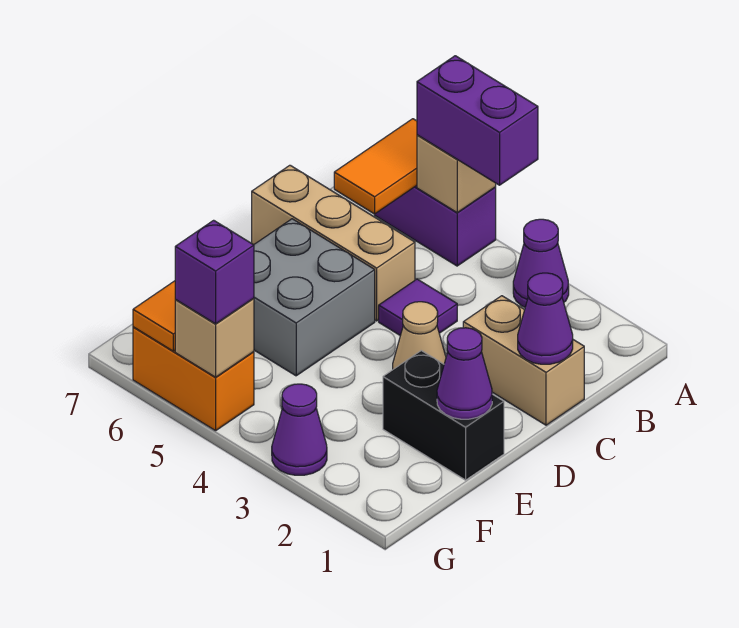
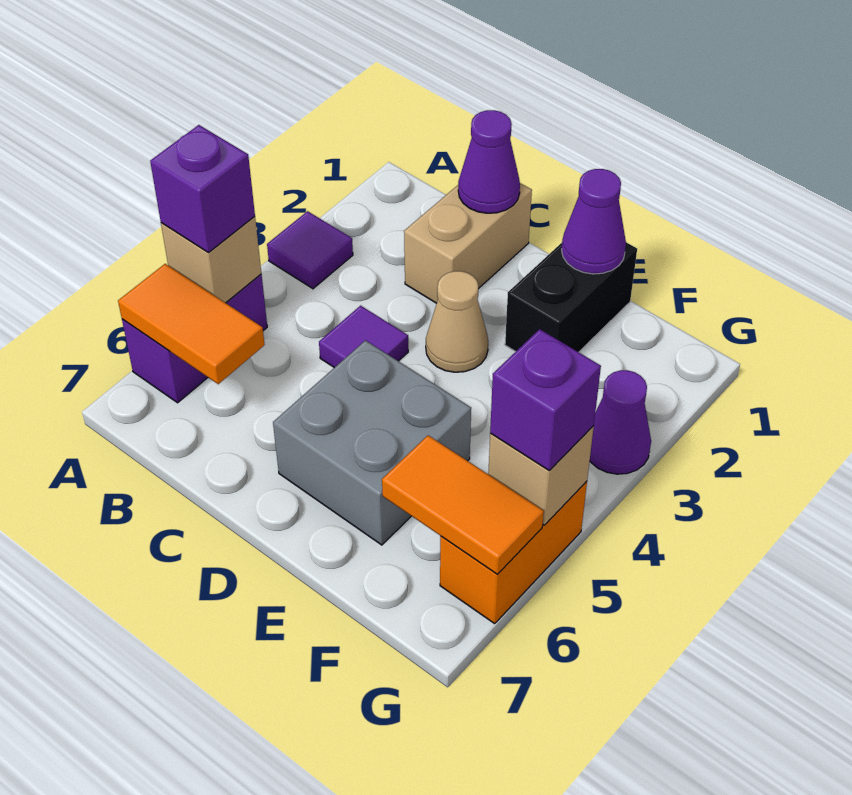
purple cone A3 level 1 -> purple tile A3 level 1
purple brick A4:A5 level 3 -> purple brick A5 level 3
tan brick C5:C7 level 1 -> none

